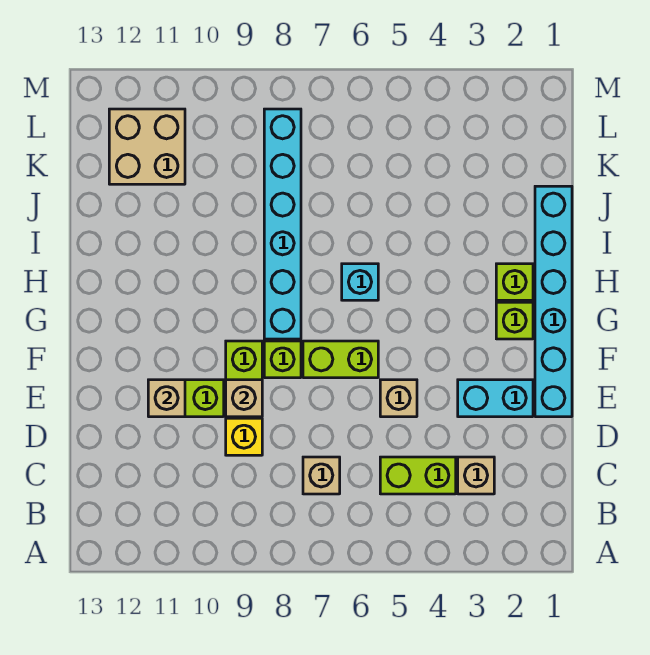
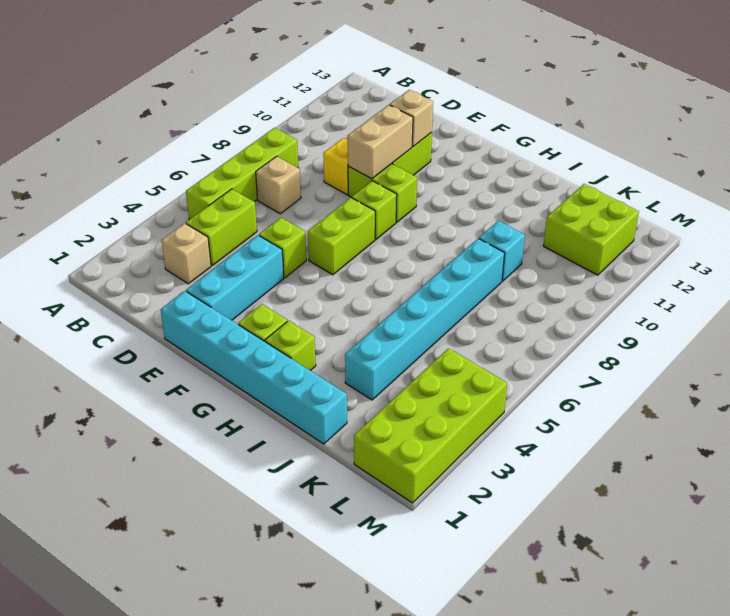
none -> lime brick B5:B8 level 1
cyan brick E2:E3 level 1 -> cyan brick E2:E4 level 1
tan brick E5 level 1 -> lime brick E5 level 1
tan brick E9 level 2 -> tan brick E9:E10 level 2
cyan brick G8:L8 level 1 -> cyan brick J3:J8 level 1
cyan brick H6 level 1 -> cyan brick J9 level 1
tan brick K11:L12 level 1 -> lime brick K11:L12 level 1
none -> lime brick L1:M4 level 1

